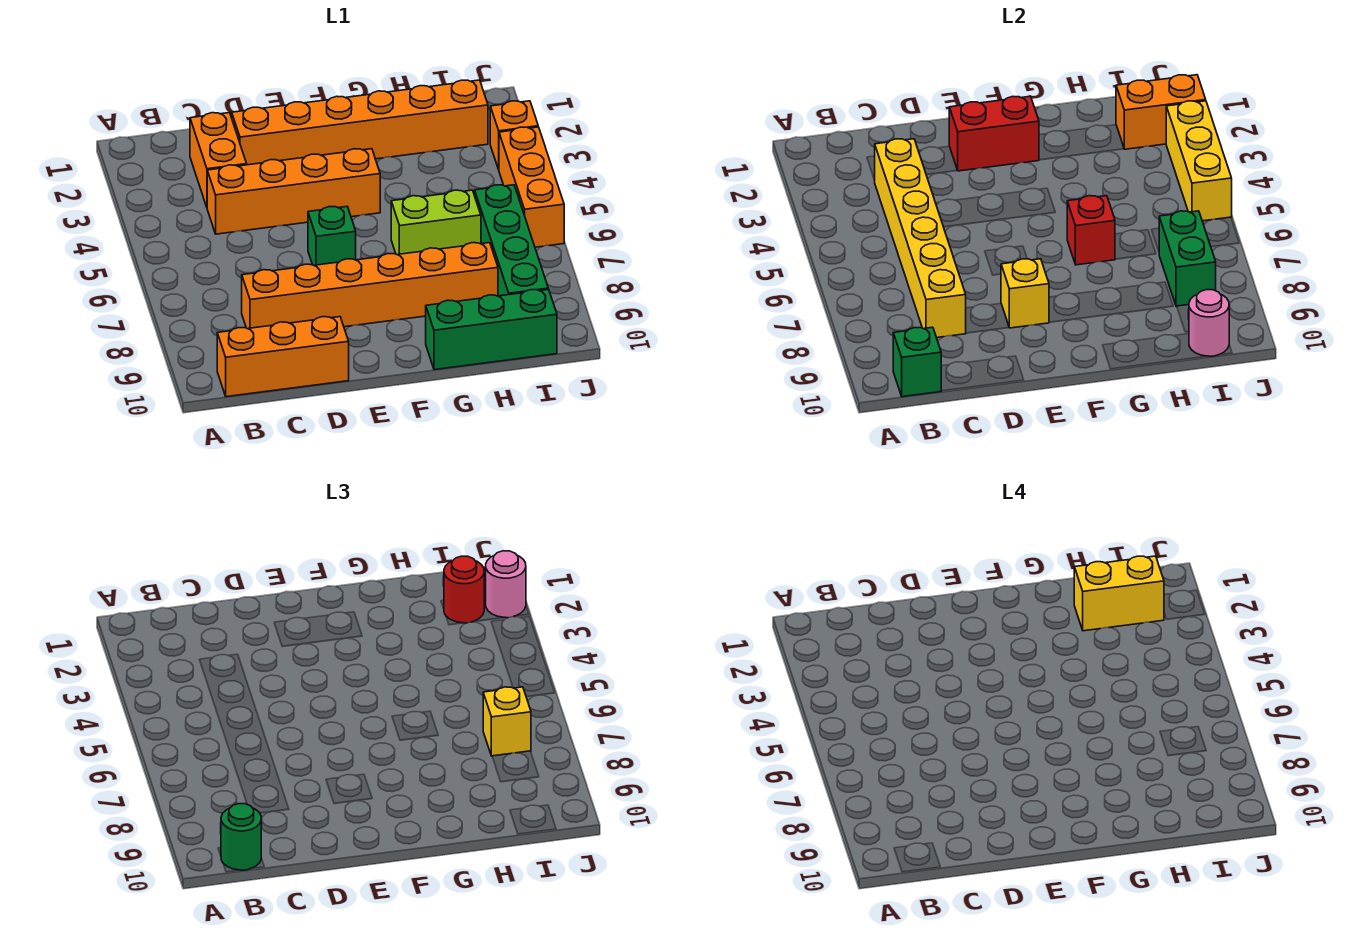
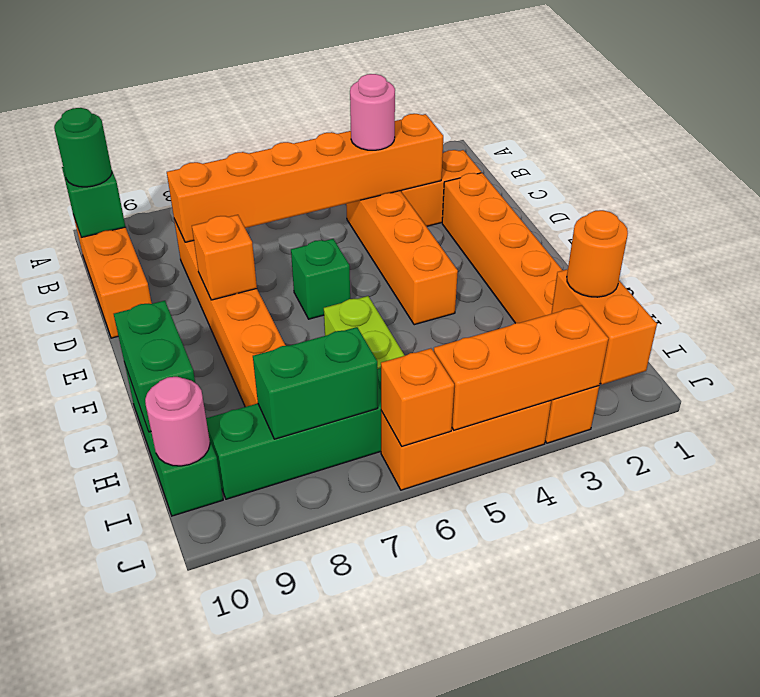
yellow brick C3:C8 level 2 -> orange brick C3:C8 level 2
red brick E2:F2 level 2 -> none
yellow brick E8 level 2 -> orange brick E8 level 2
red brick G6 level 2 -> none
none -> green brick G10:H10 level 2
yellow brick H2:I2 level 4 -> none
red round brick I2 level 3 -> orange round brick I2 level 3
yellow brick I7 level 3 -> none
pink round brick J2 level 3 -> pink round brick C4 level 3
yellow brick J3:J5 level 2 -> orange brick J3:J5 level 2
none -> orange brick J6 level 2

